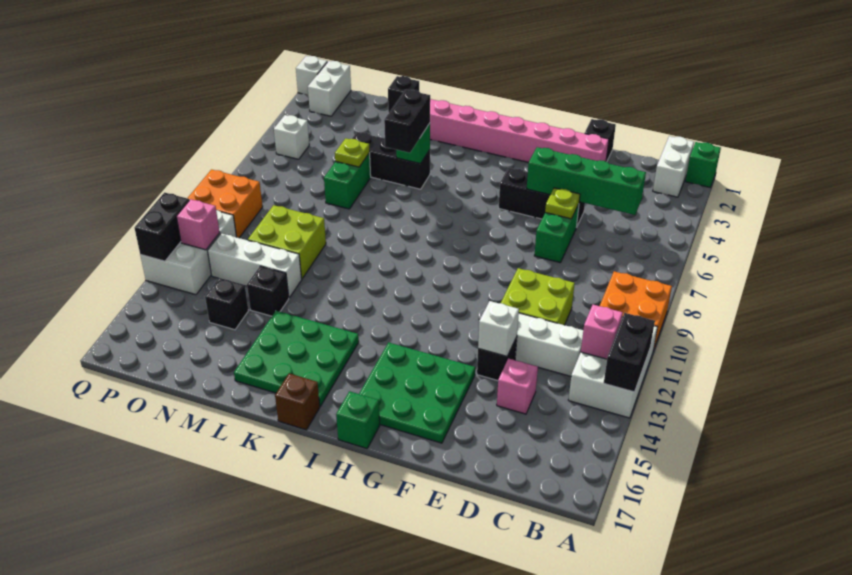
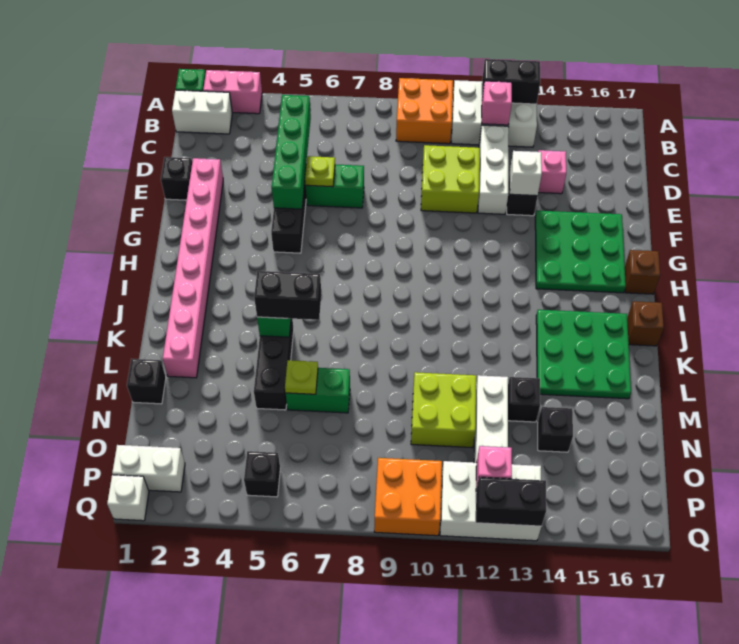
none -> pink brick A2:A3 level 1
green brick H17 level 1 -> brown brick H17 level 1
white brick P5 level 1 -> black brick P5 level 1

